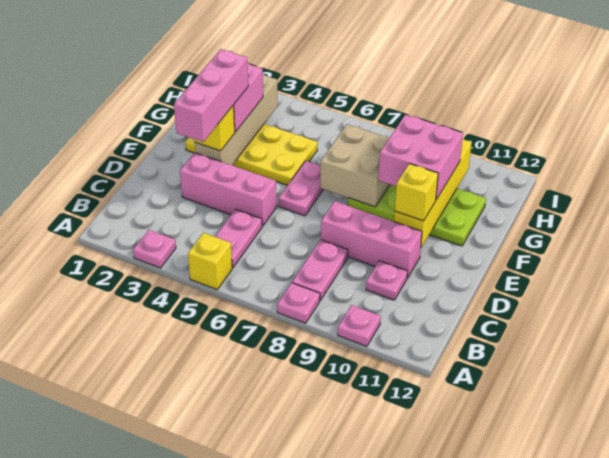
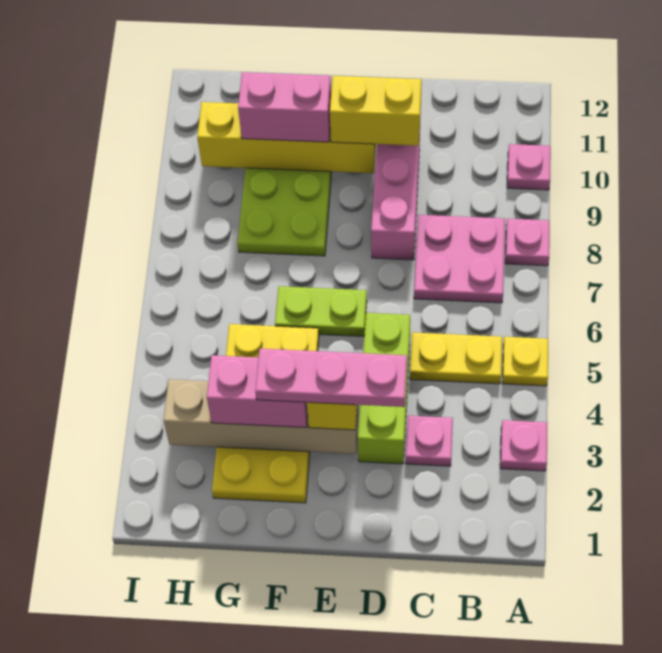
yellow brick A5 level 1 -> yellow plate A5 level 1
pink plate B5:C5 level 1 -> yellow plate B5:C5 level 1
pink plate B8:C8 level 1 -> pink plate B7:C8 level 1
pink plate C10 level 1 -> pink plate C3 level 1
pink brick D3:D5 level 1 -> lime brick D3:D5 level 1
pink brick D3:F3 level 4 -> pink plate D3:F3 level 4
pink plate E6:F6 level 1 -> lime plate E6:F6 level 1
yellow brick E10 level 3 -> yellow brick D10:E10 level 3
tan brick F7:G8 level 2 -> none
pink brick F9:G10 level 3 -> pink brick F10:G10 level 3

